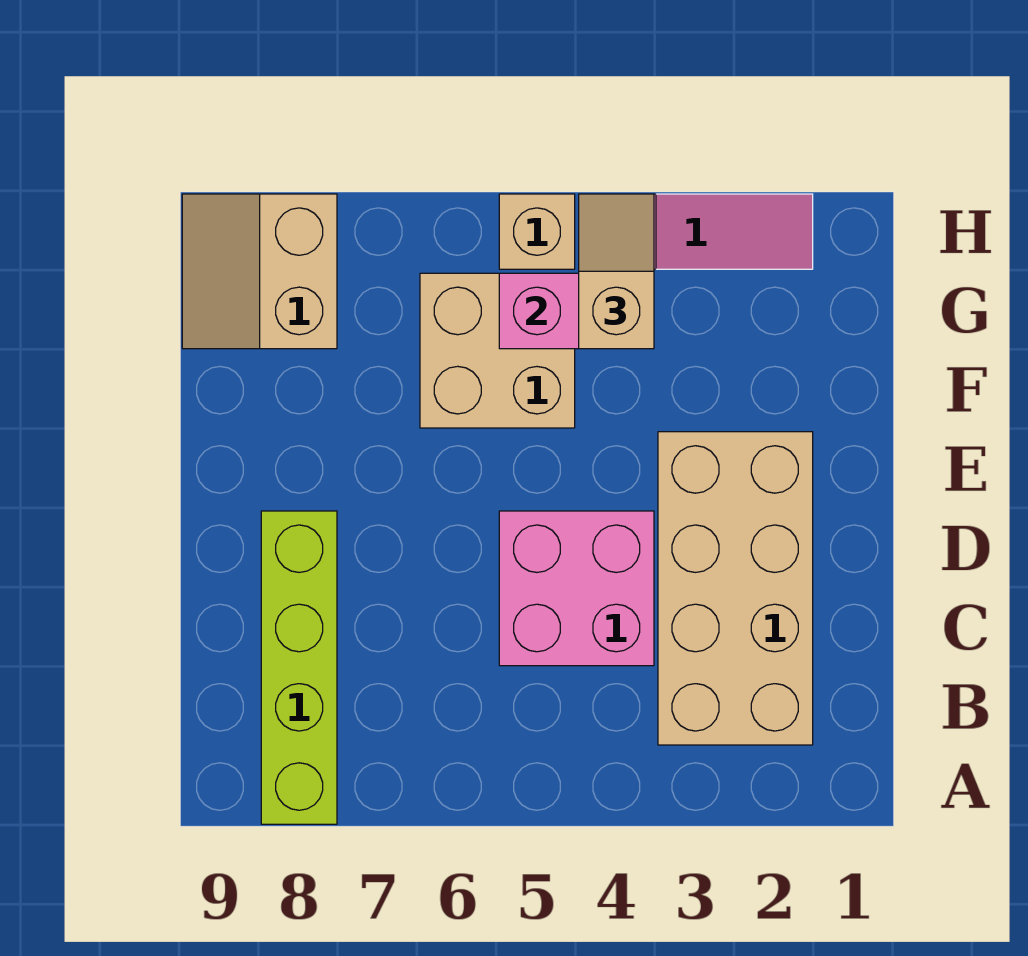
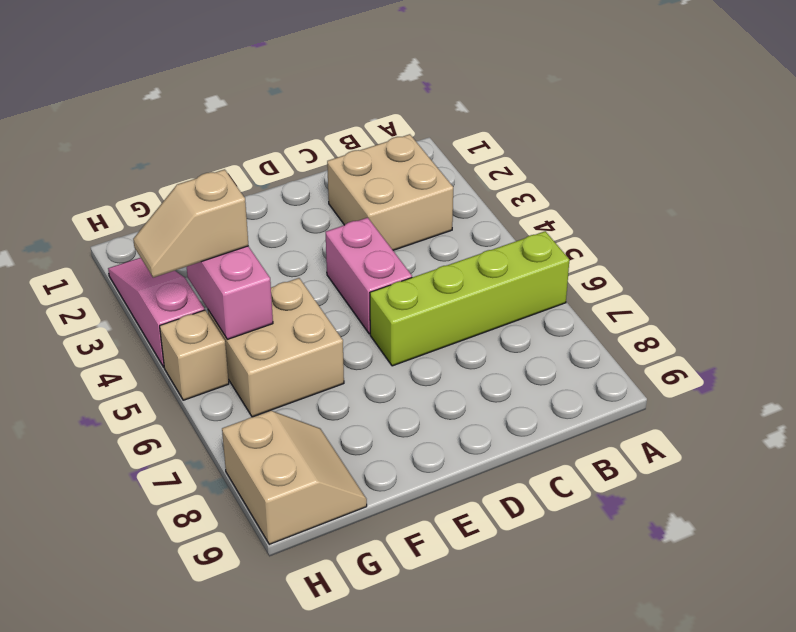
lime brick A8:D8 level 1 -> lime brick A6:D6 level 1
tan brick B2:E3 level 1 -> tan brick B2:C3 level 1
pink brick C4:D5 level 1 -> pink brick D4:D5 level 1
tan slope G8:H9 level 1 top 8 -> tan slope G8:H9 level 1 top H

